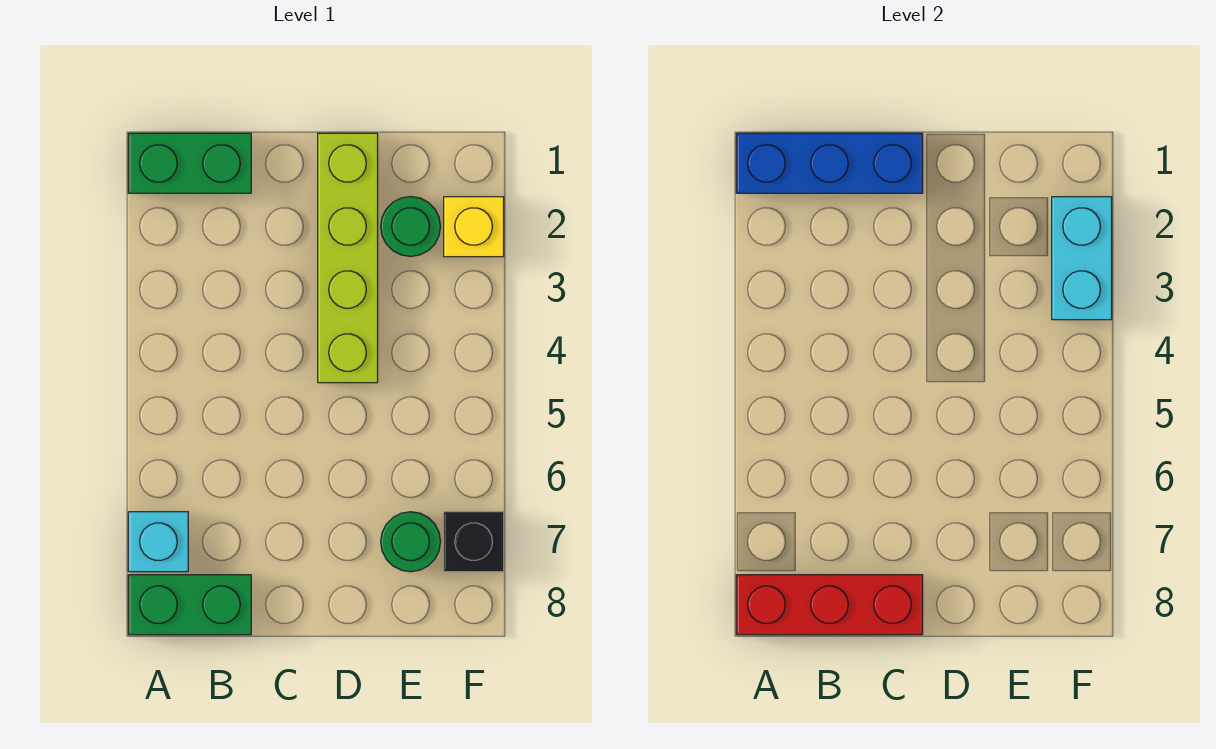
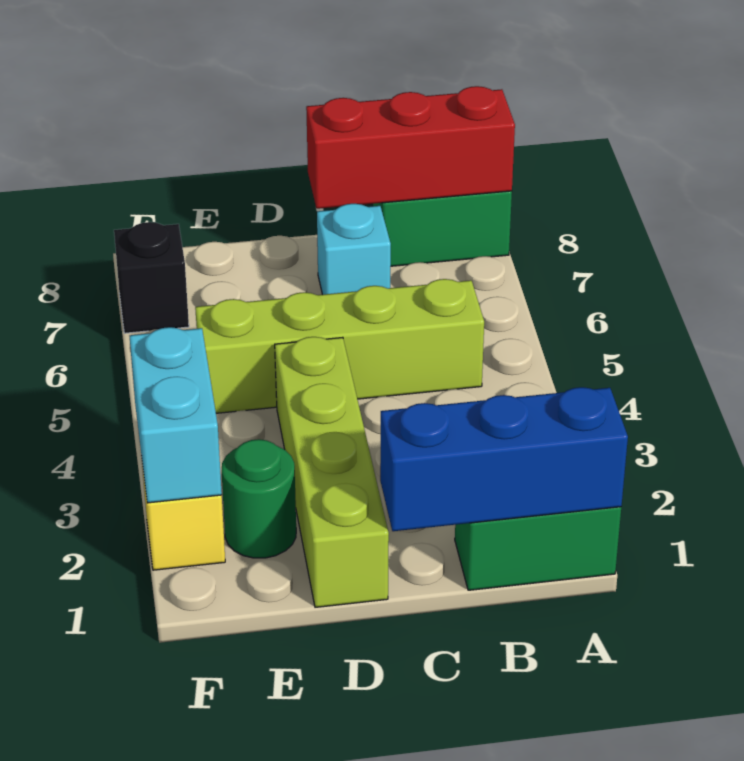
cyan brick A7 level 1 -> cyan brick C7 level 1
none -> lime brick B5:E5 level 1
green round brick E7 level 1 -> none

